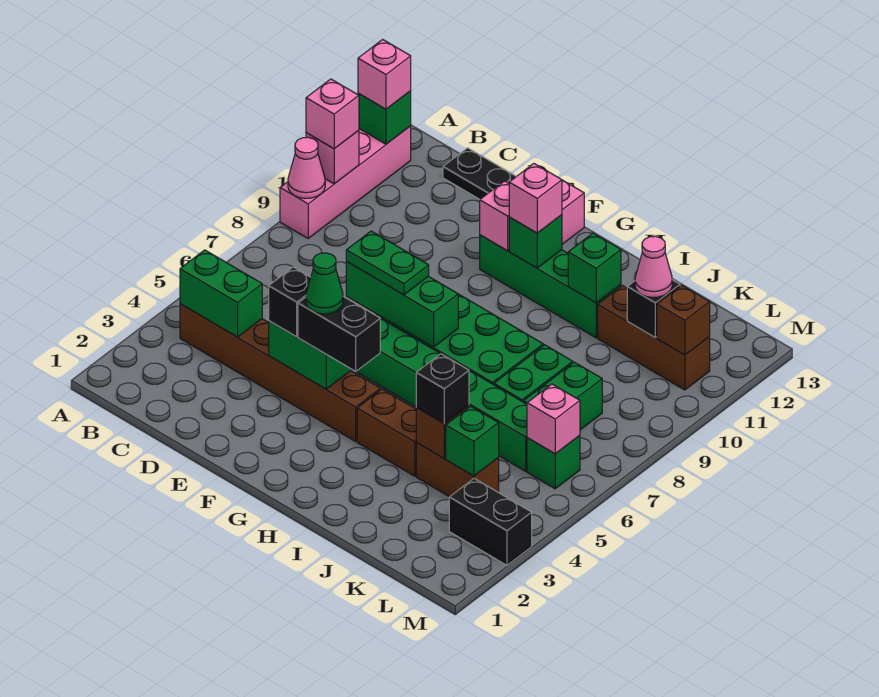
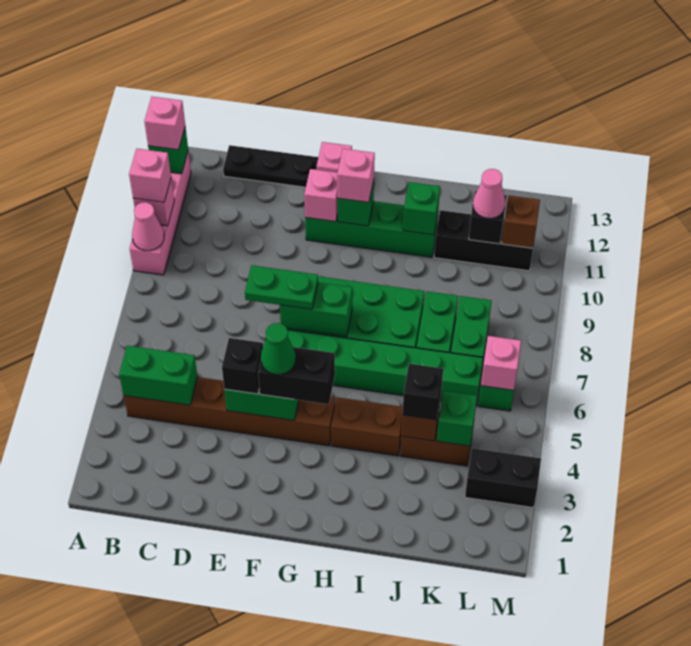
green brick E7:G7 level 2 -> green brick F7:G7 level 2
brown brick J11:L11 level 1 -> black brick J11:L11 level 1

